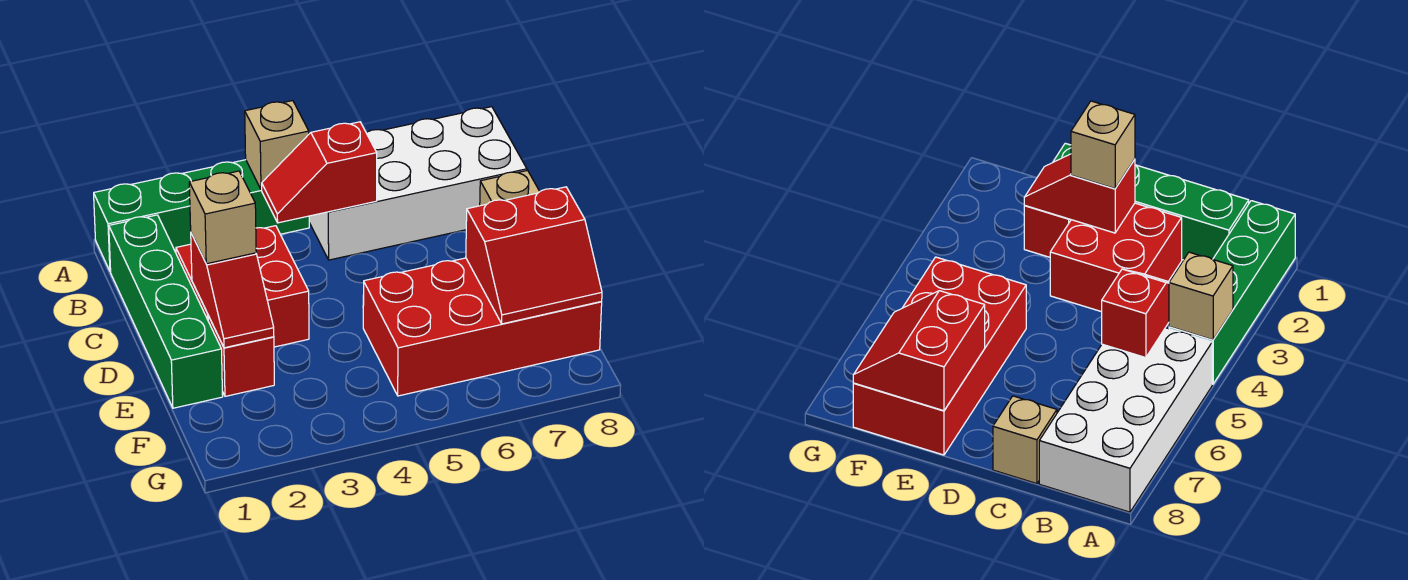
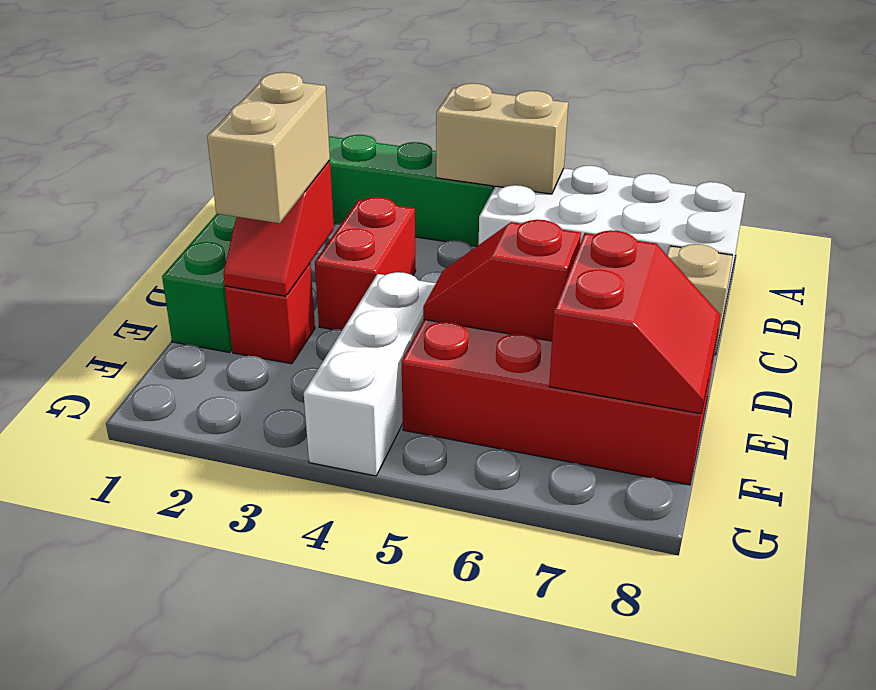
tan brick A4 level 2 -> tan brick A4:A5 level 2
red slope B4:B5 level 2 top 5 -> red slope E5:E6 level 2 top 6
red brick C2:D3 level 1 -> red brick C3:D3 level 1
tan brick D2 level 3 -> tan brick D2:E2 level 3
none -> white brick E4:G4 level 1
red slope E7:F8 level 2 top E -> red slope E7:F8 level 2 top 7

